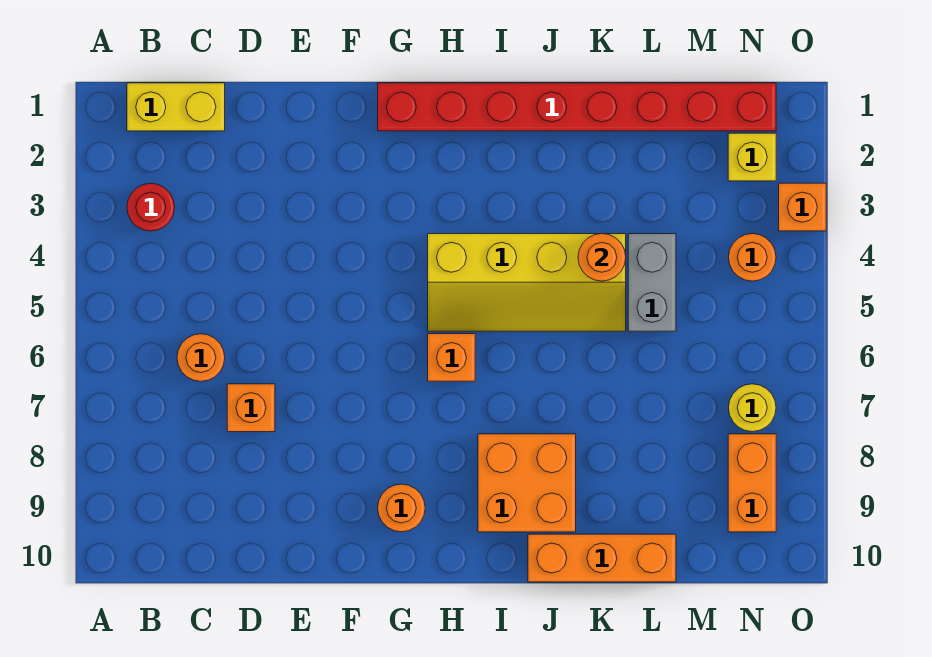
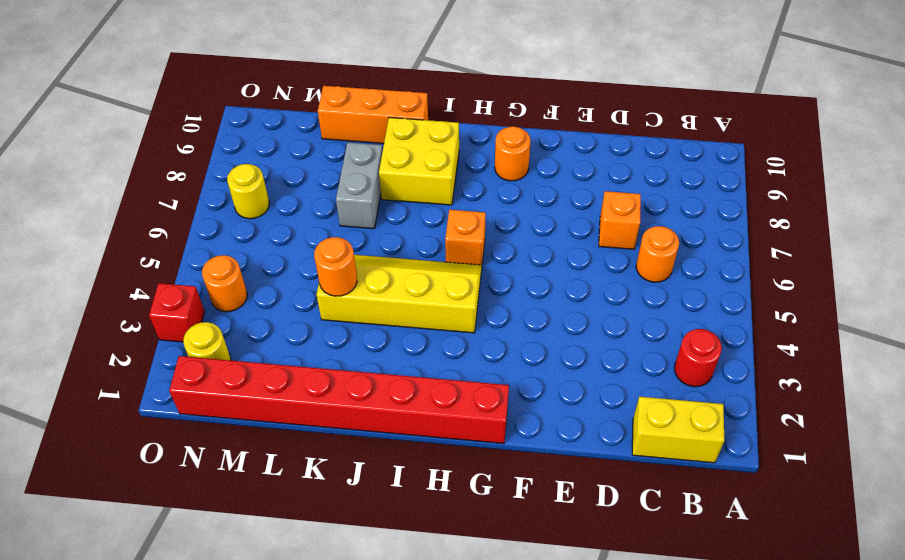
orange brick I8:J9 level 1 -> yellow brick I8:J9 level 1
grey brick L4:L5 level 1 -> grey brick K7:K8 level 1
yellow brick N2 level 1 -> yellow round brick N2 level 1
orange brick N8:N9 level 1 -> none
orange brick O3 level 1 -> red brick O3 level 1

